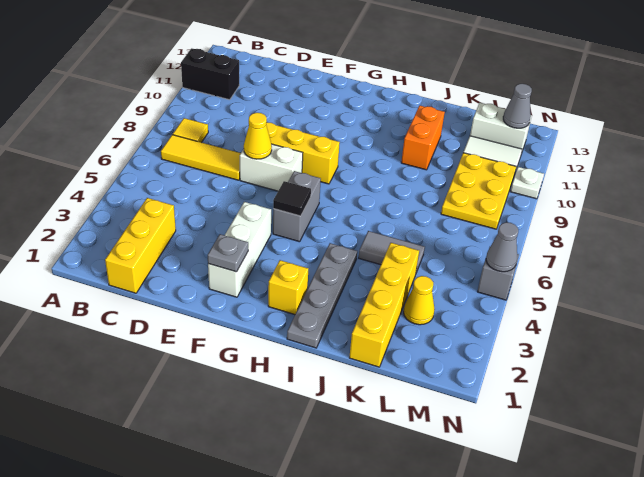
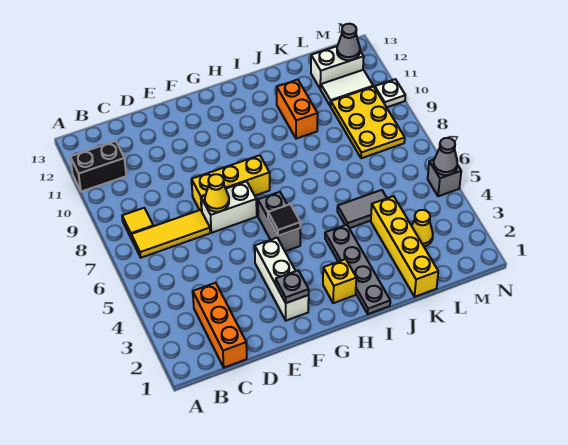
yellow brick C1:C3 level 1 -> orange brick C1:C3 level 1

